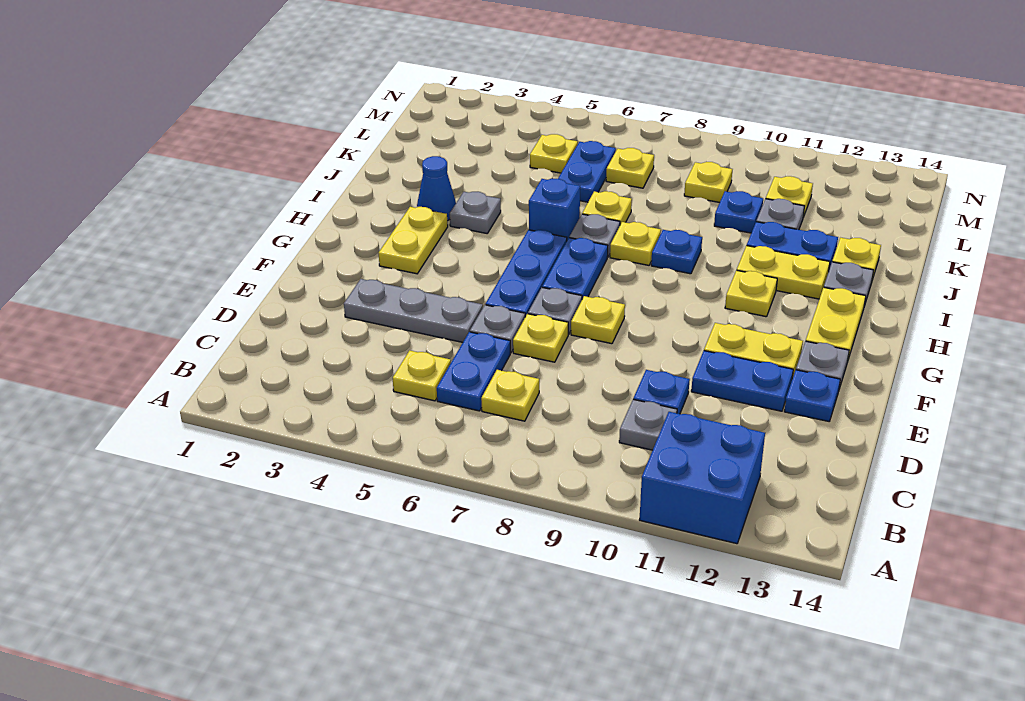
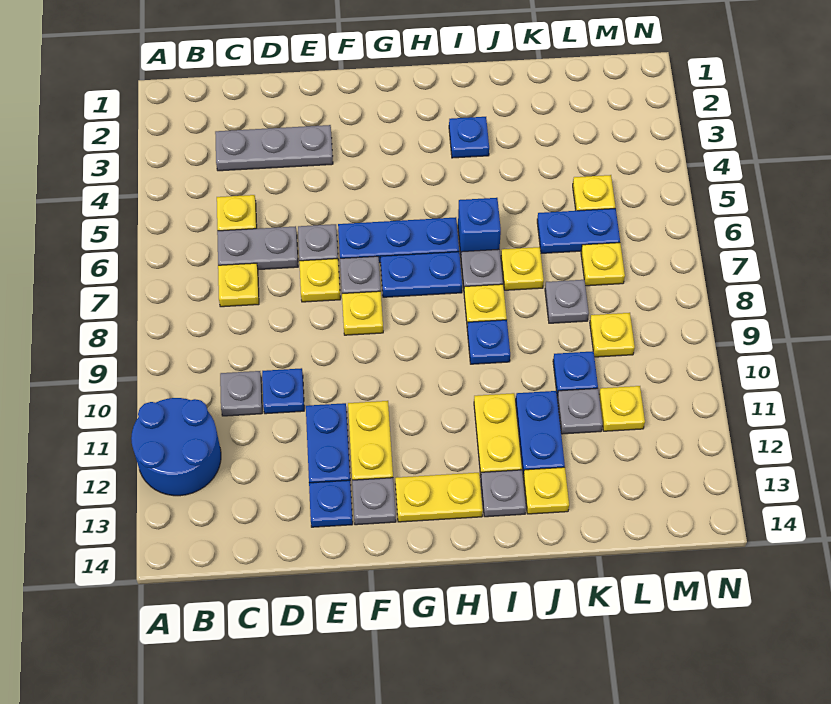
blue brick A11:B12 level 1 -> blue round brick A11:B12 level 1
blue plate C6:D6 level 1 -> grey plate C6:D6 level 1
grey plate E3:E5 level 1 -> grey plate C3:E3 level 1
yellow plate G3:H3 level 1 -> none
yellow plate H11 level 1 -> none
blue cone I3 level 1 -> blue plate I3 level 1
grey plate I4 level 1 -> grey plate K8 level 1

